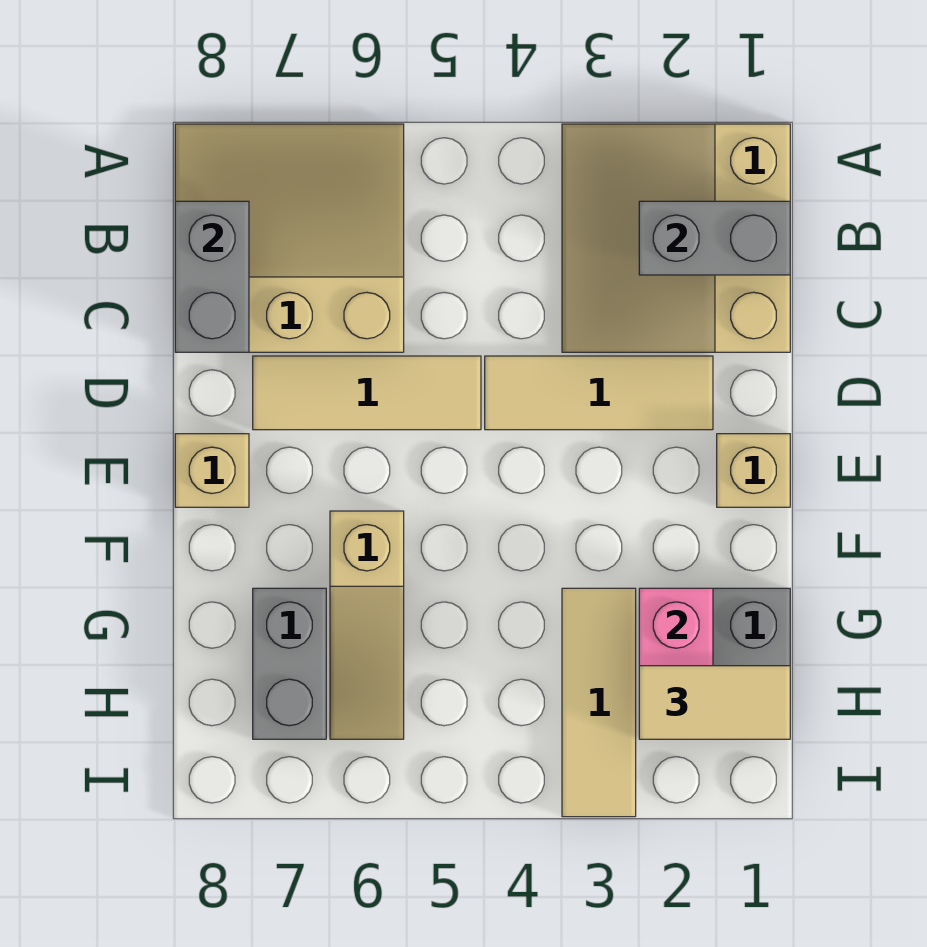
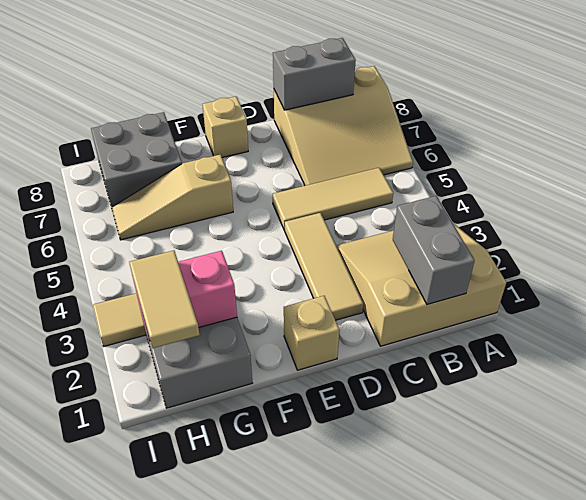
tan slope A6:C8 level 1 top C -> tan slope A6:C8 level 1 top 8
tan tile D5:D7 level 1 -> tan tile B5:D5 level 1
grey brick G7:H7 level 1 -> grey brick G7:H8 level 1

